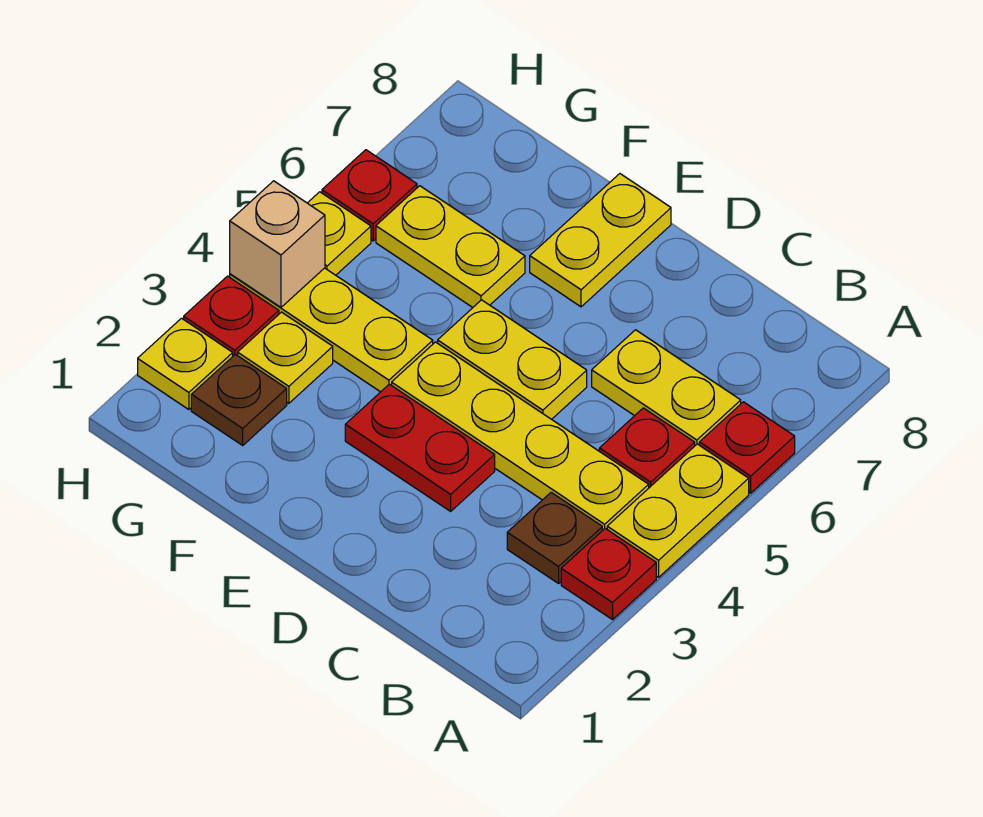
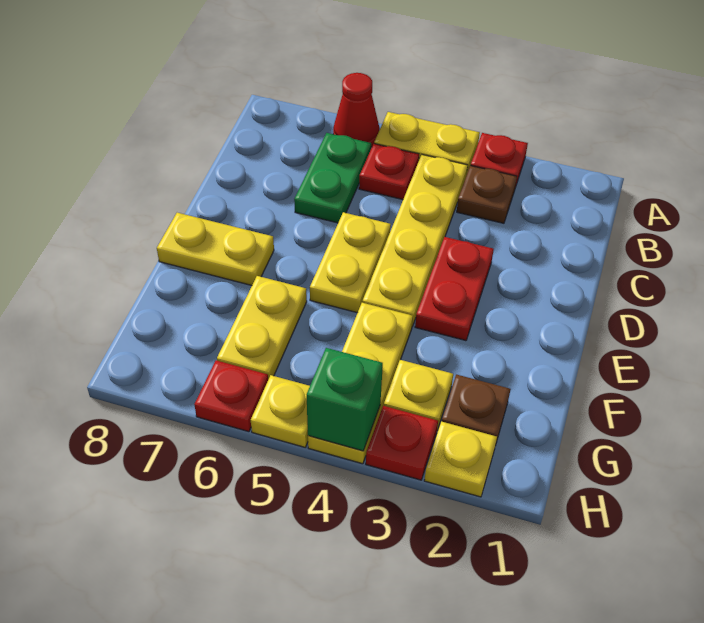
red plate A6 level 1 -> red cone A6 level 1
yellow plate B6:C6 level 1 -> green plate B6:C6 level 1
tan brick H4 level 2 -> green brick H4 level 2

